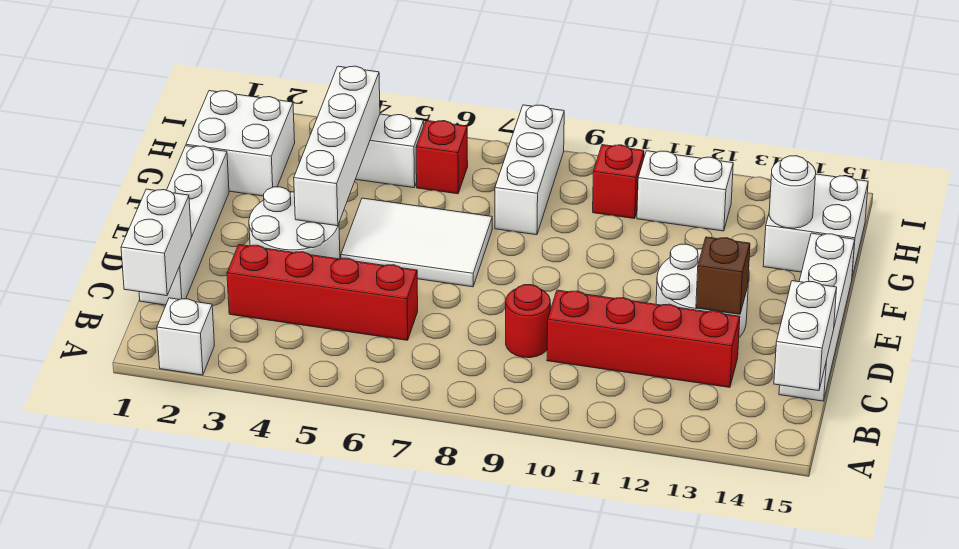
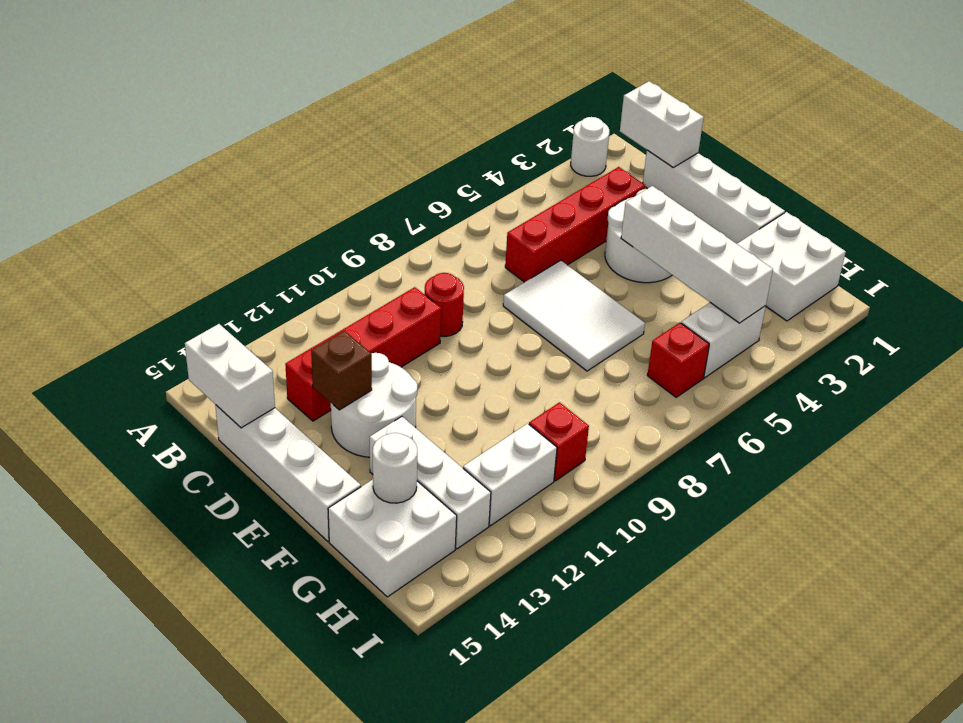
white brick A2 level 1 -> white round brick A2 level 1
white tile E5:F7 level 1 -> white tile D6:F7 level 1
white brick G8:I8 level 1 -> white brick F13:H13 level 1

